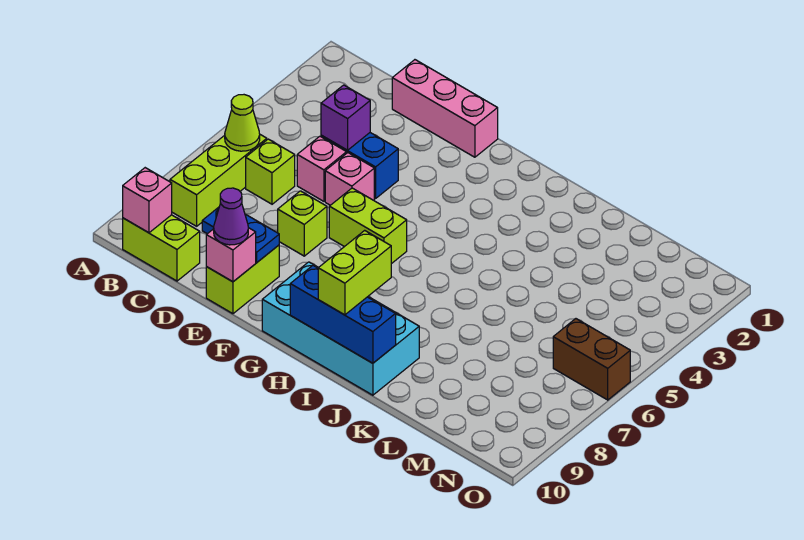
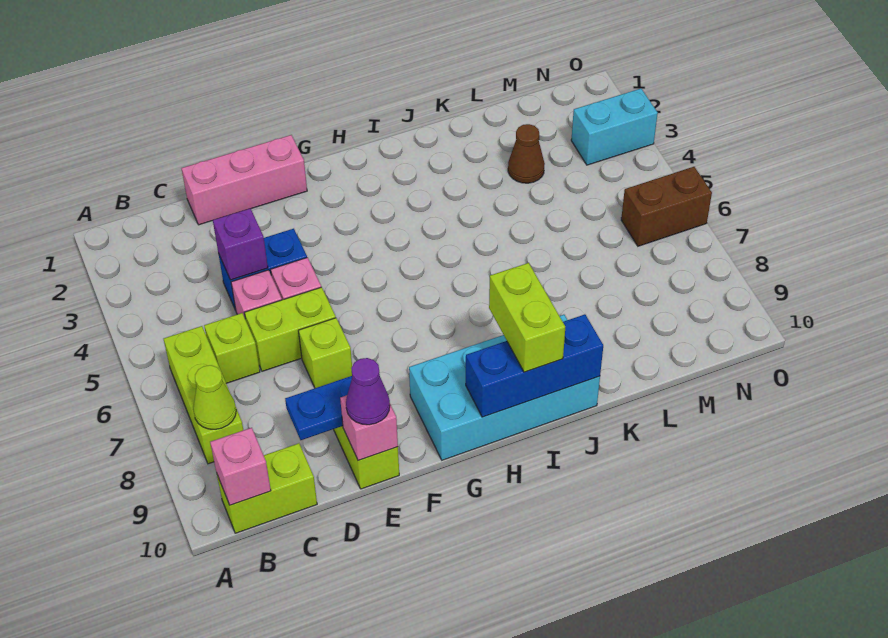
lime cone B6 level 2 -> lime cone B8 level 2
lime brick F6:G6 level 1 -> lime brick D6:E6 level 1
none -> brown cone L3 level 1
none -> cyan brick N3:O3 level 1

